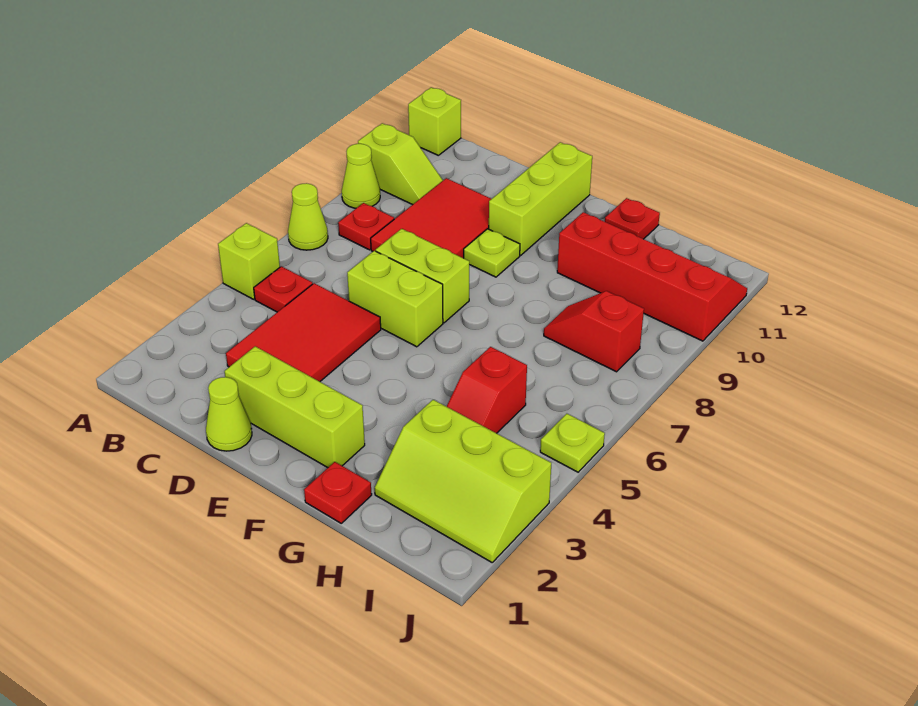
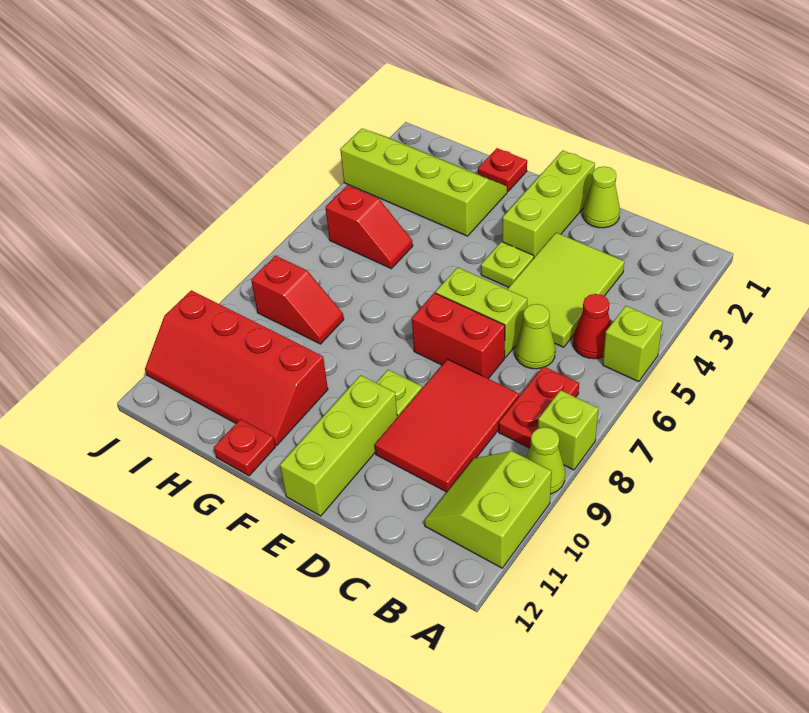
lime cone A7 level 1 -> lime cone C6 level 1
lime slope A10:B10 level 1 top A -> lime slope A10:B11 level 1 top A
lime brick A12 level 1 -> lime brick A8 level 1
red plate B5 level 1 -> red cone B5 level 1
red plate B8 level 1 -> red plate B7:B8 level 1
red tile C3:D5 level 1 -> lime tile C3:D5 level 1
lime brick D2:F2 level 1 -> lime brick E1:E3 level 1
lime brick D7:E7 level 1 -> red brick D7:E7 level 1
lime slope H2:J3 level 1 top 3 -> lime slope G2:J3 level 1 top 3
red slope H4:H5 level 1 top 5 -> red slope H5:I5 level 1 top I
lime plate J5 level 1 -> lime plate E4 level 1

